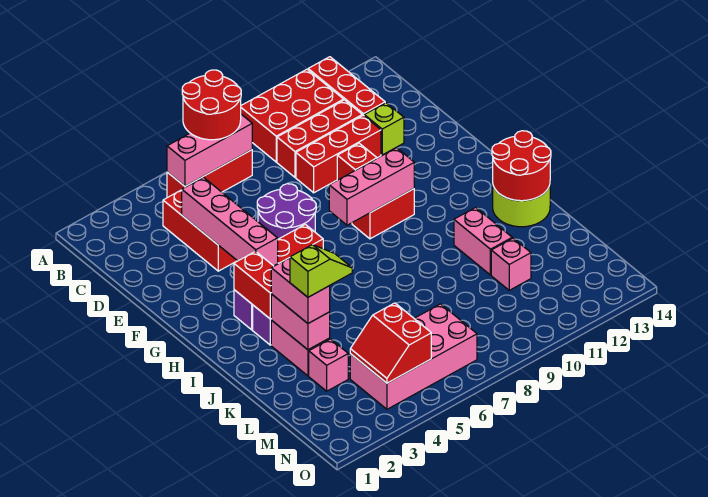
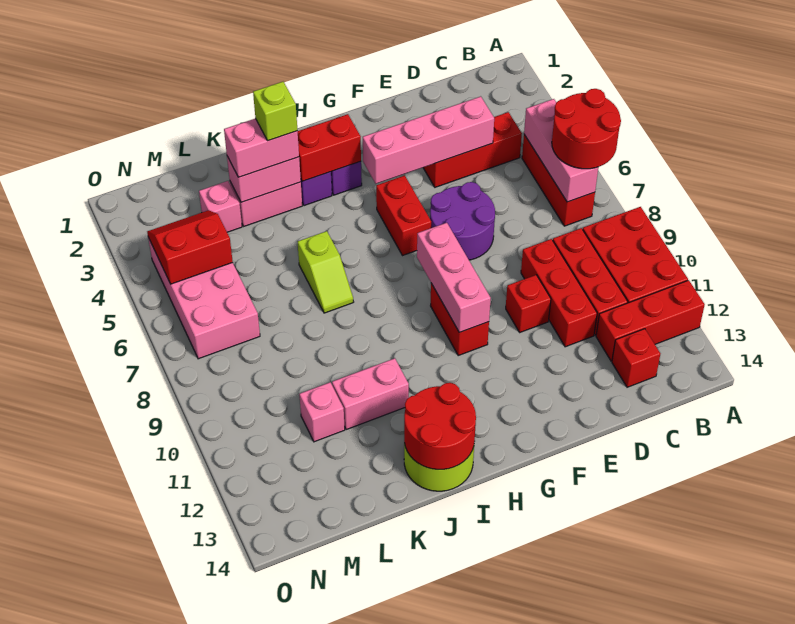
none -> red brick C13 level 1
lime brick D12 level 1 -> lime brick J3 level 4
lime slope K3:K4 level 4 top 3 -> lime slope J6:J7 level 1 top 6

